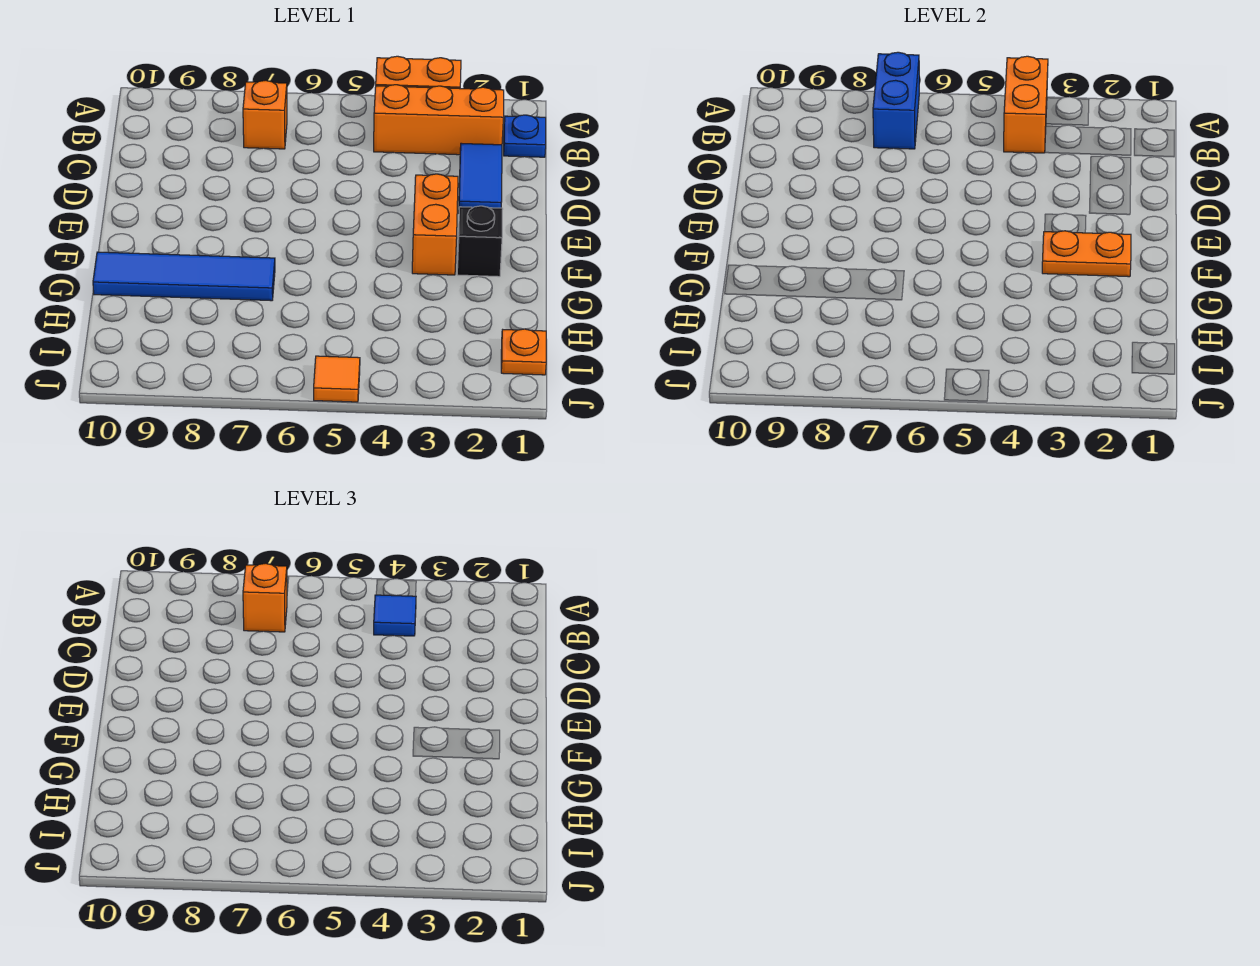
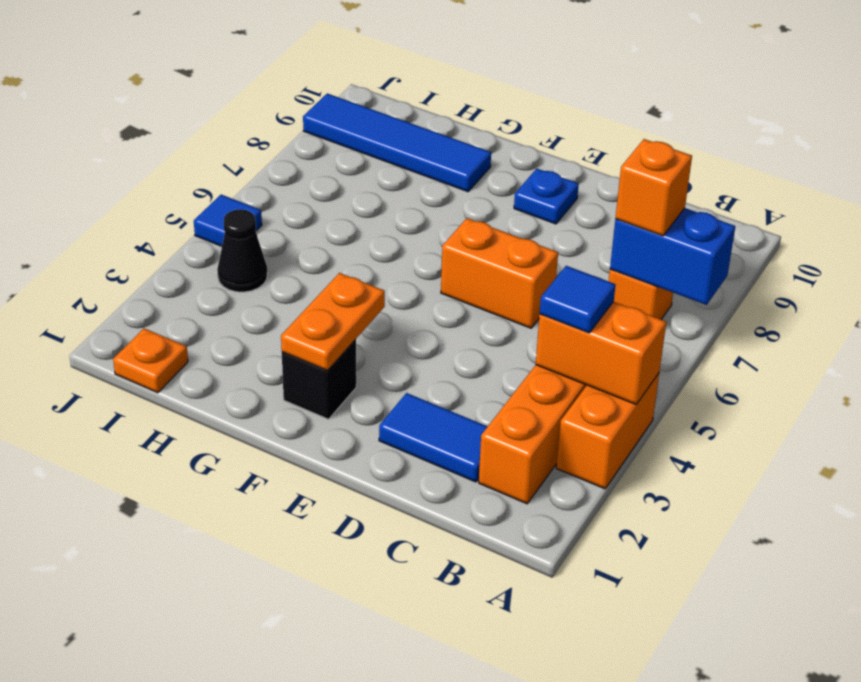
blue plate B1 level 1 -> blue plate E9 level 1
orange brick E3:F3 level 1 -> orange brick D6:E6 level 1
blue tile G7:G10 level 1 -> blue tile G9:J9 level 1
none -> black cone I4 level 1
orange tile J5 level 1 -> blue tile J5 level 1

